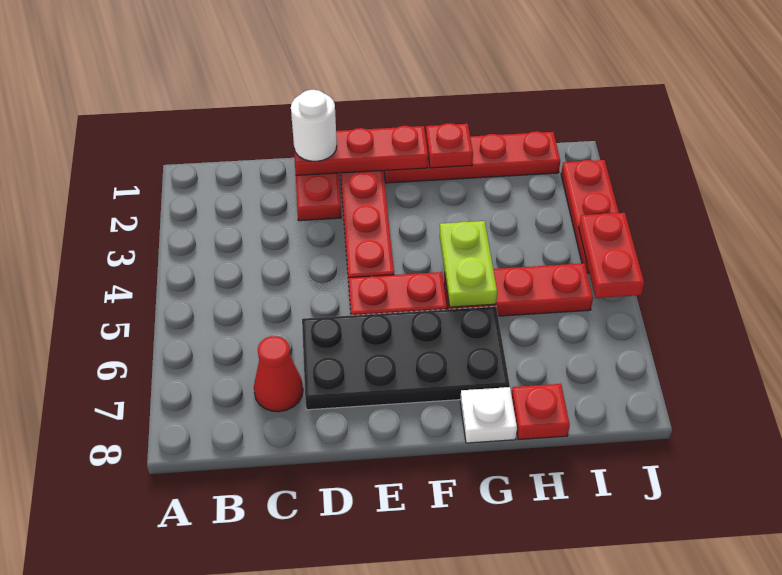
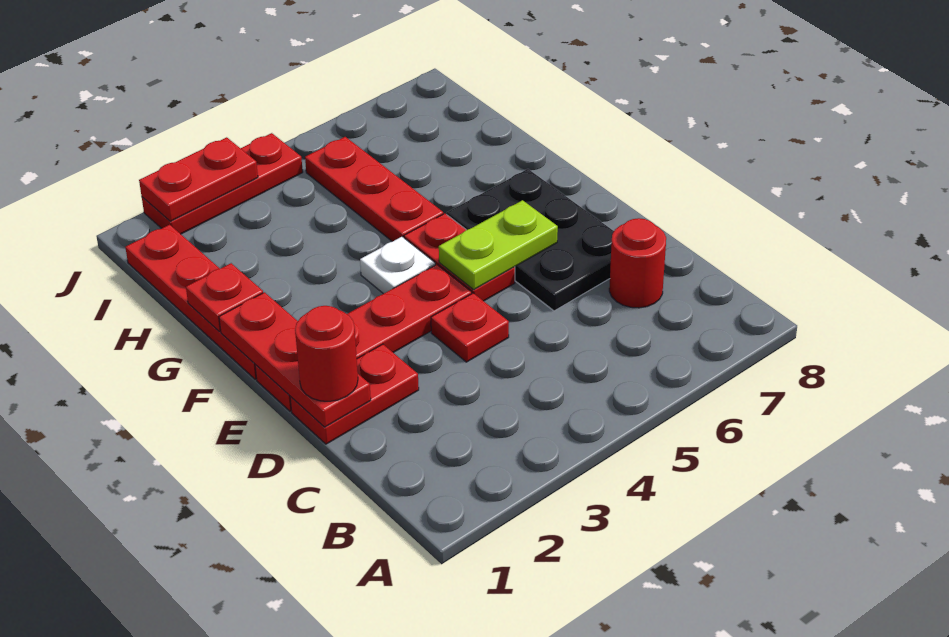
red cone C7 level 1 -> red round brick C7 level 1
white round brick D1 level 3 -> red round brick D1 level 3
black plate D6:G7 level 1 -> black plate D6:F7 level 1
lime plate G4:G5 level 2 -> lime plate E5:E6 level 2
white plate G8 level 1 -> white plate F4 level 1
red plate H8 level 1 -> red plate D4 level 1
red plate J4:J5 level 2 -> red plate J2:J3 level 2

